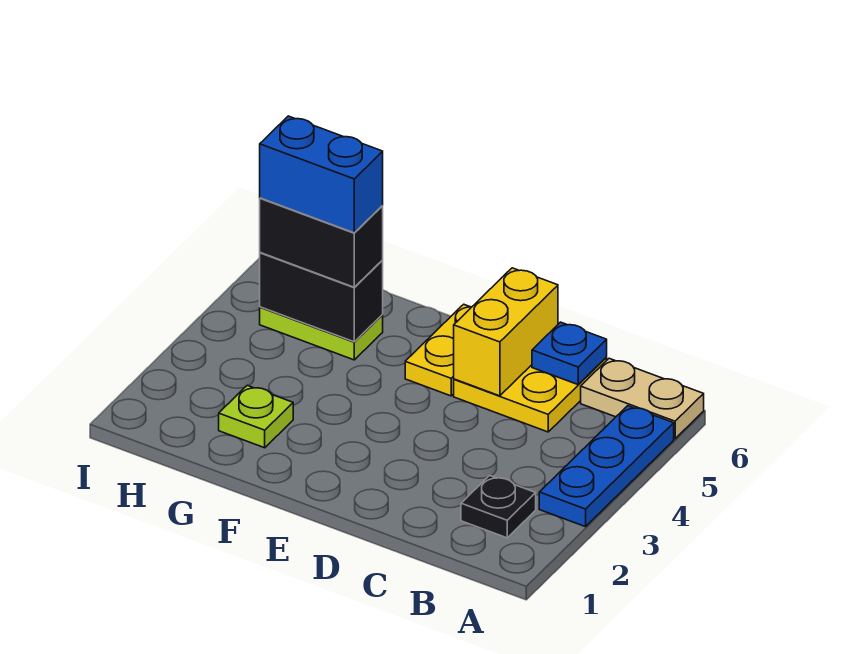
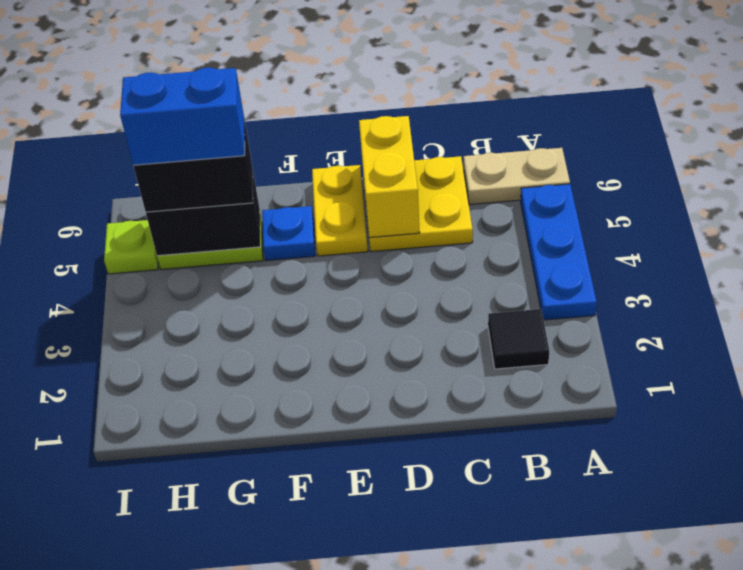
black plate B2 level 1 -> black tile B2 level 1
blue plate C6 level 2 -> blue plate F5 level 1
lime plate G2 level 1 -> lime plate I5 level 1

